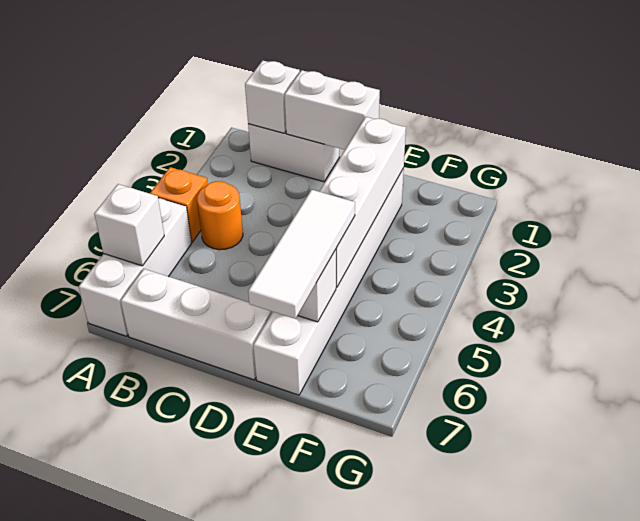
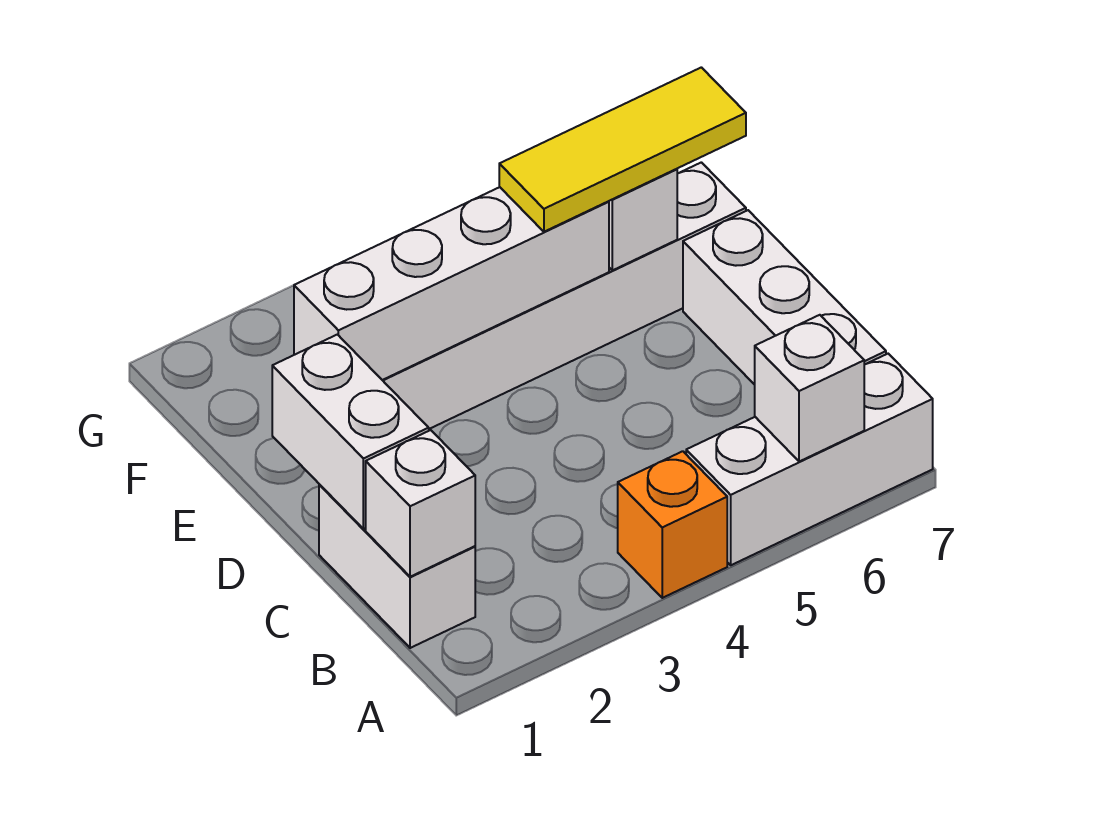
orange round brick B4 level 1 -> none
white tile E5:E7 level 3 -> yellow tile E5:E7 level 3

